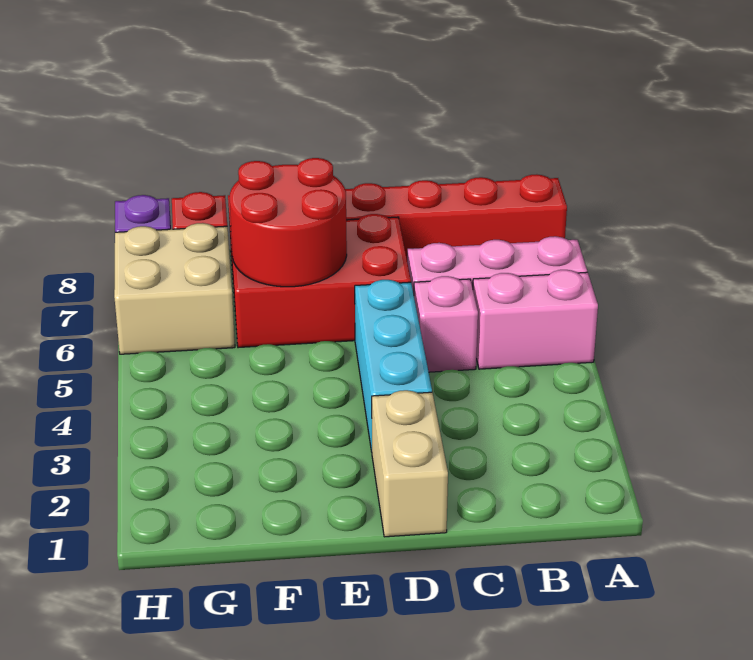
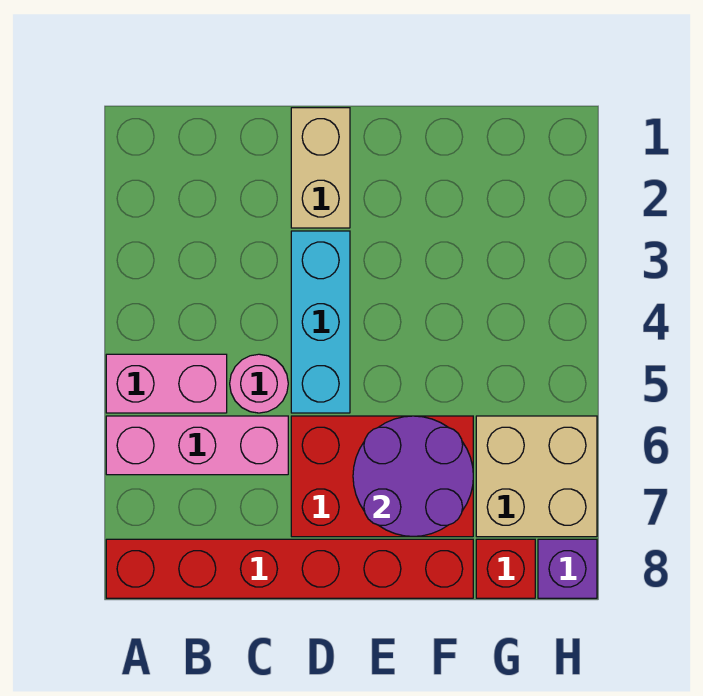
pink brick C5 level 1 -> pink round brick C5 level 1
red round brick E6:F7 level 2 -> purple round brick E6:F7 level 2

